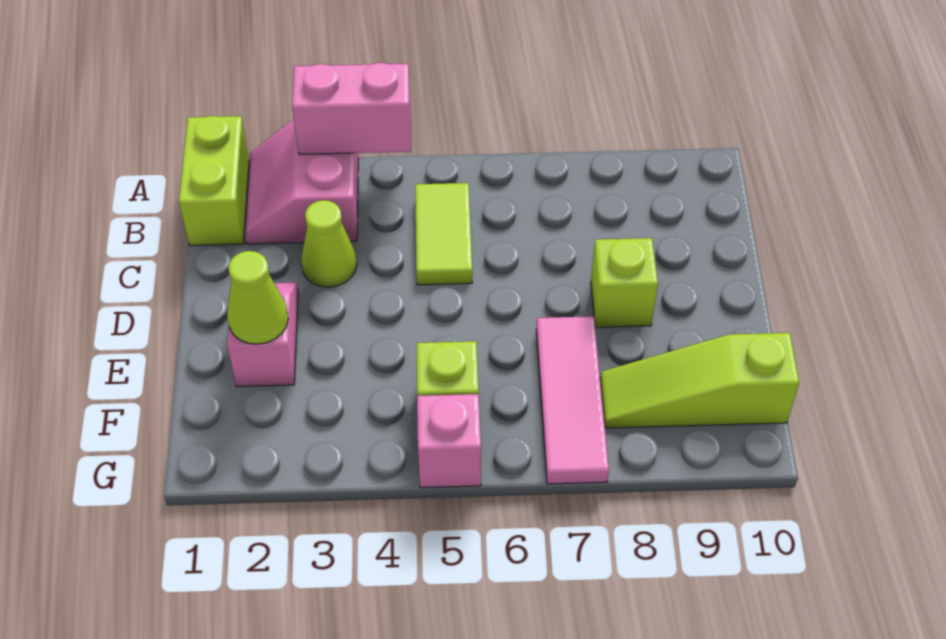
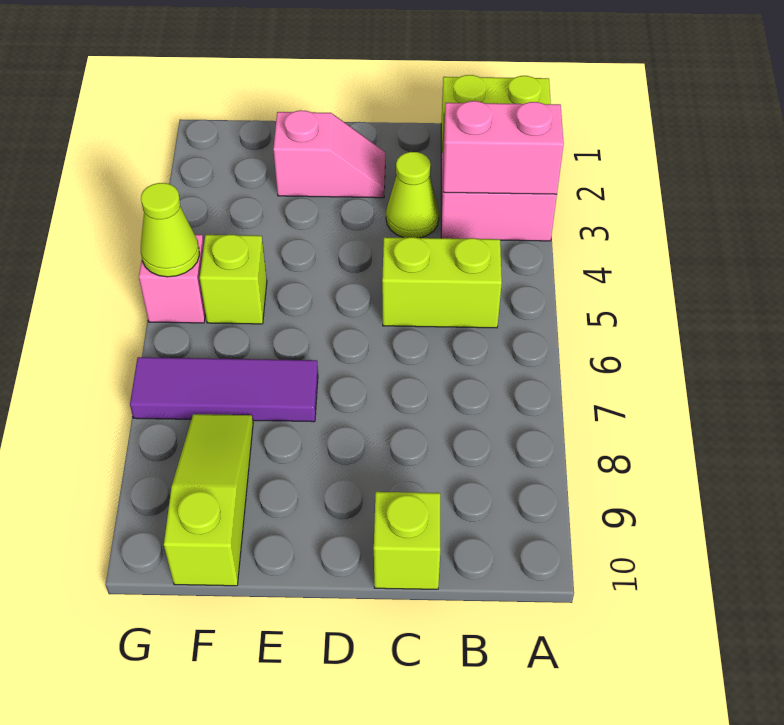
pink brick A3:A4 level 2 -> pink brick A3:B3 level 2
lime tile B5:C5 level 1 -> lime brick B5:C5 level 1
lime brick D8 level 1 -> lime brick C10 level 1
lime cone E2 level 2 -> lime cone G5 level 2
pink tile E7:G7 level 1 -> purple tile E7:G7 level 1

